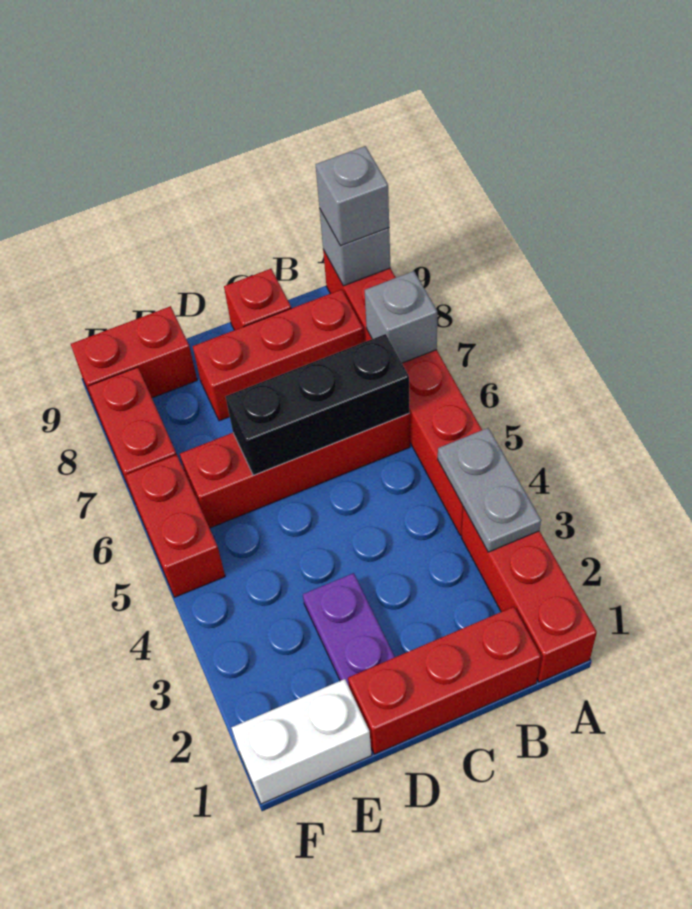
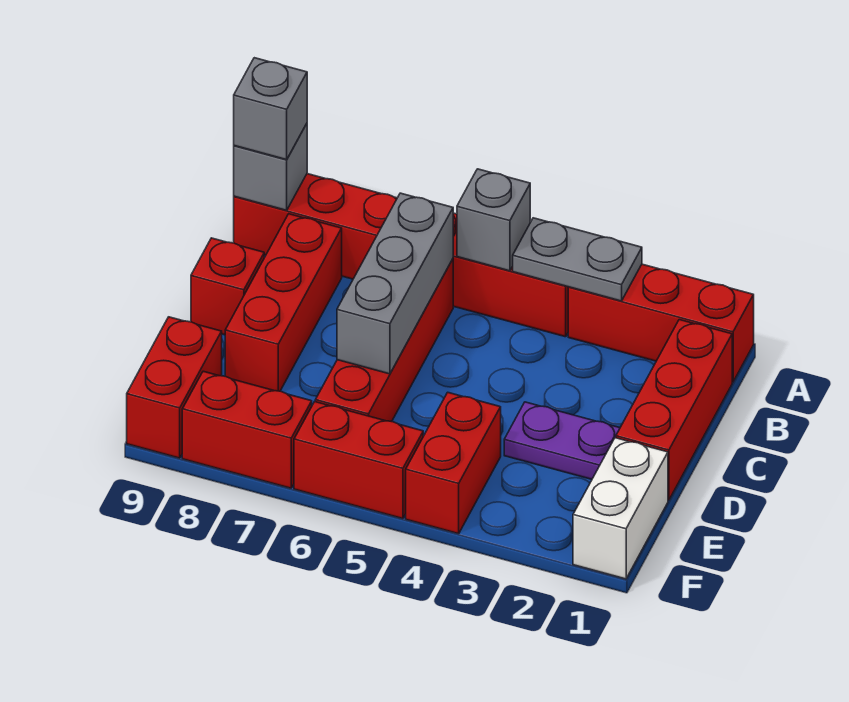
grey brick A7 level 2 -> grey brick A5 level 2
black brick B6:D6 level 2 -> grey brick B6:D6 level 2
none -> red brick E4:F4 level 1

